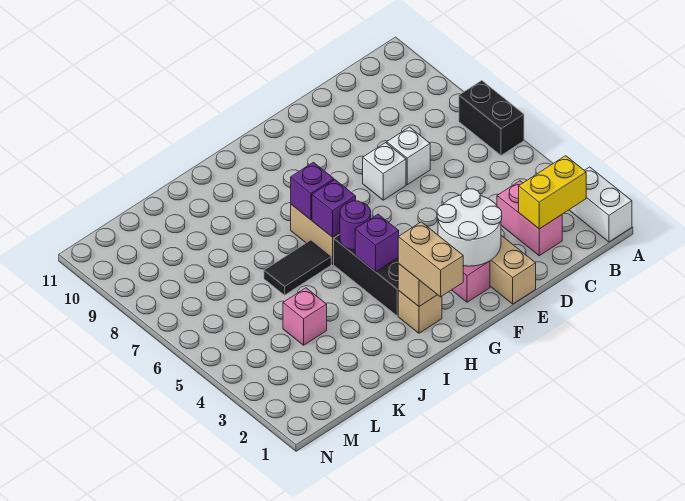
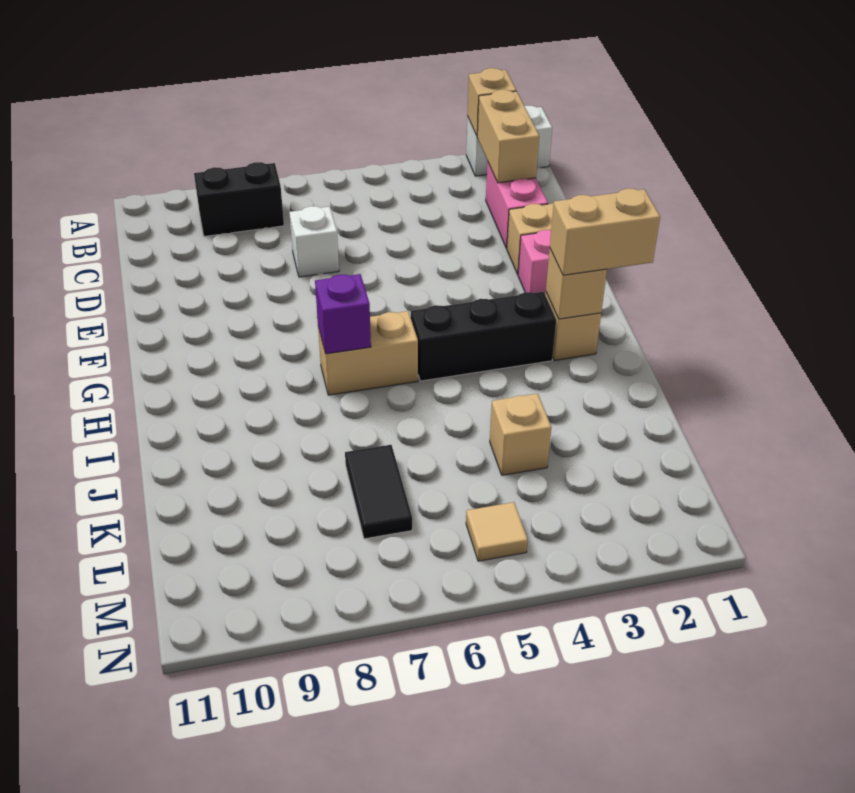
none -> tan brick A2 level 2
black brick A6:A7 level 1 -> black brick B8:B9 level 1
yellow brick B2:C2 level 2 -> tan brick B2:C2 level 2
pink brick C2:C3 level 1 -> pink brick C2:D2 level 1
white round brick E2:F3 level 2 -> none
white brick E7 level 1 -> none
purple brick H4 level 2 -> none
purple round brick H5 level 2 -> none
purple brick H6 level 2 -> none
black tile I6:J6 level 1 -> black tile K7:L7 level 1
pink brick K4 level 1 -> tan brick K4 level 1
none -> tan tile M5 level 1

